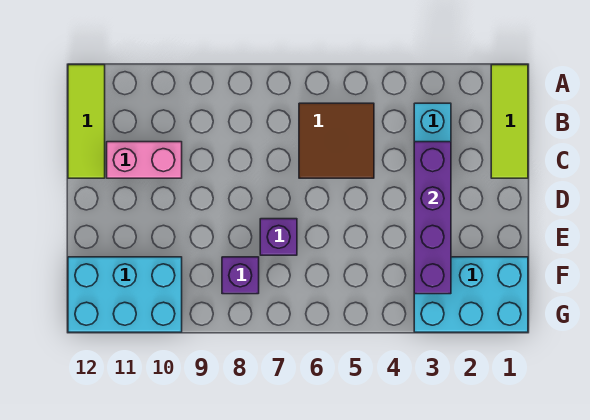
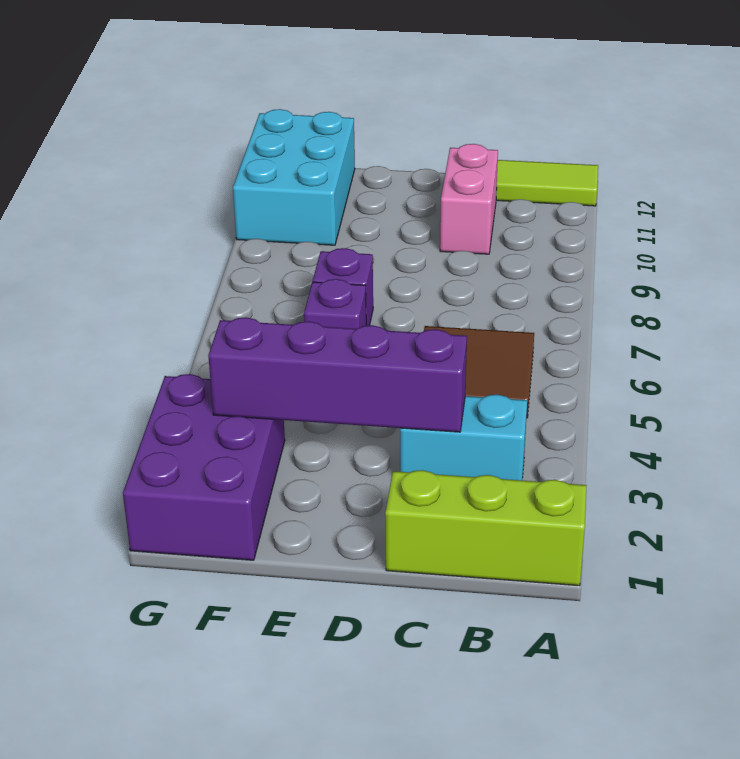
lime tile A1:C1 level 1 -> lime brick A1:C1 level 1
cyan brick F1:G3 level 1 -> purple brick F1:G3 level 1
purple brick F8 level 1 -> purple brick E6 level 1

